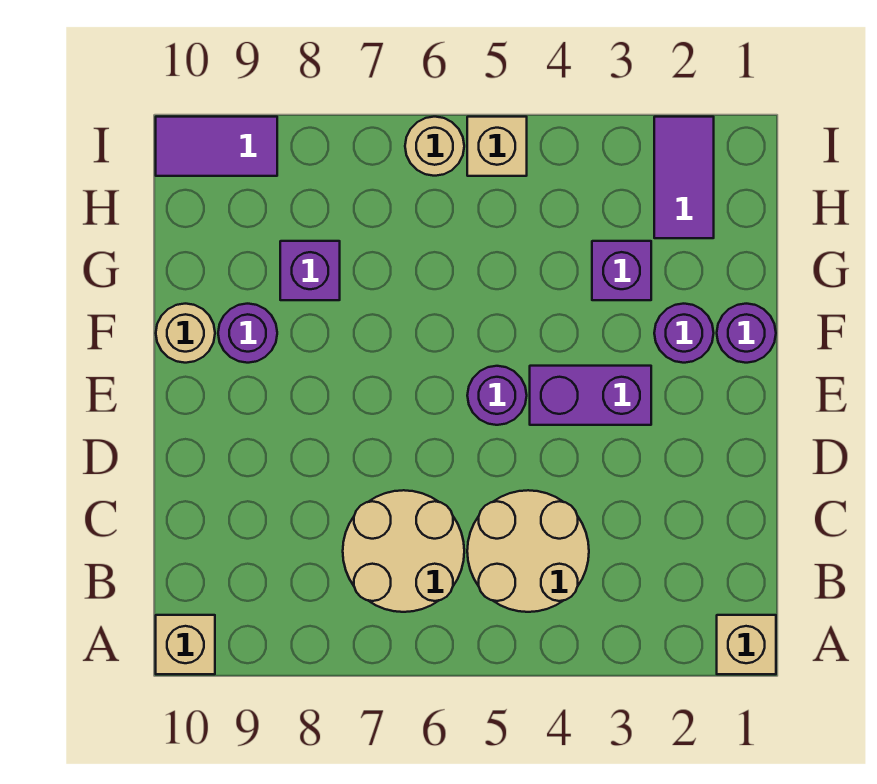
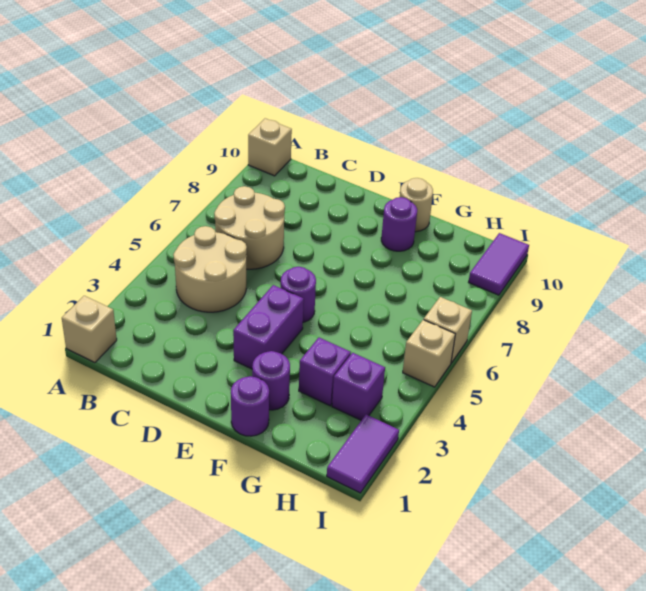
purple brick G8 level 1 -> purple brick H3 level 1
purple tile H2:I2 level 1 -> purple tile I1:I2 level 1
tan round brick I6 level 1 -> tan brick I6 level 1

